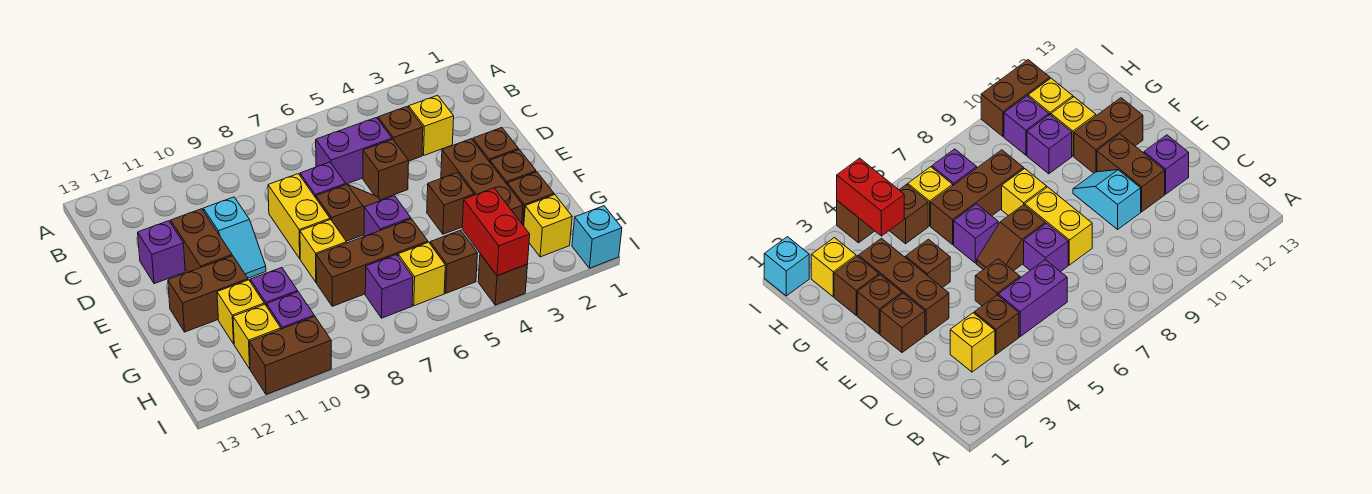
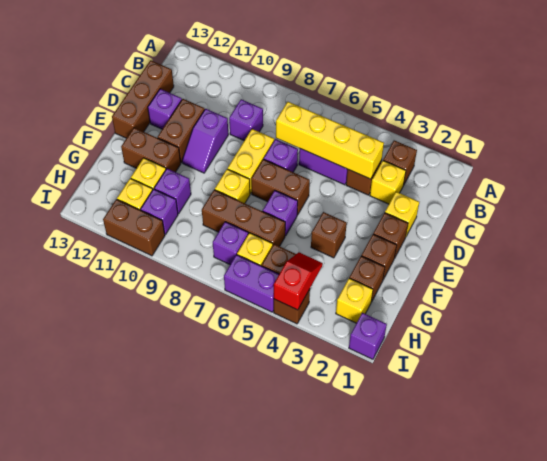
none -> yellow brick C4:C7 level 2
none -> purple brick C9 level 1
none -> yellow brick D2 level 1
brown brick D5 level 1 -> brown brick B3 level 1
cyan slope D10:E10 level 1 top D -> purple slope D10:E10 level 1 top D
brown brick E3:G3 level 1 -> brown brick C13:E13 level 1
brown slope E6:E7 level 1 top 7 -> brown brick E6:E7 level 1
red brick H4:I4 level 2 -> red slope H4:I4 level 2 top I
cyan brick I1 level 1 -> purple brick I1 level 1
none -> purple brick I5:I6 level 1

